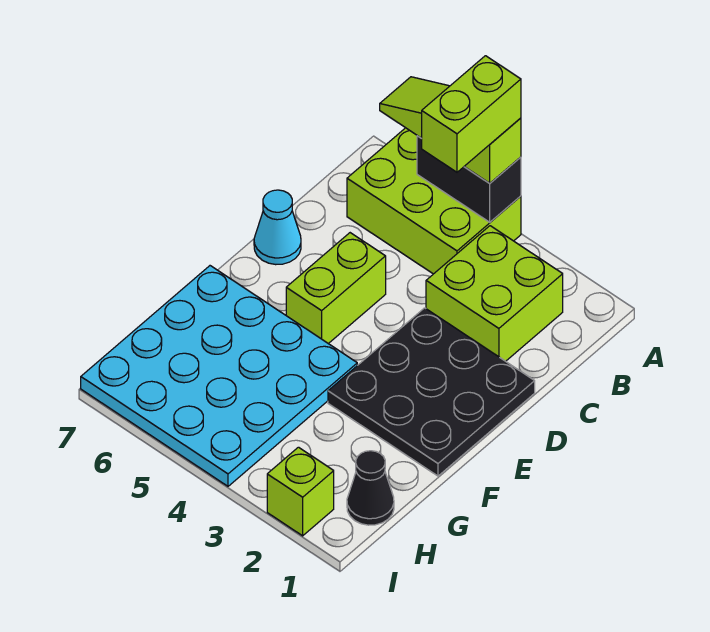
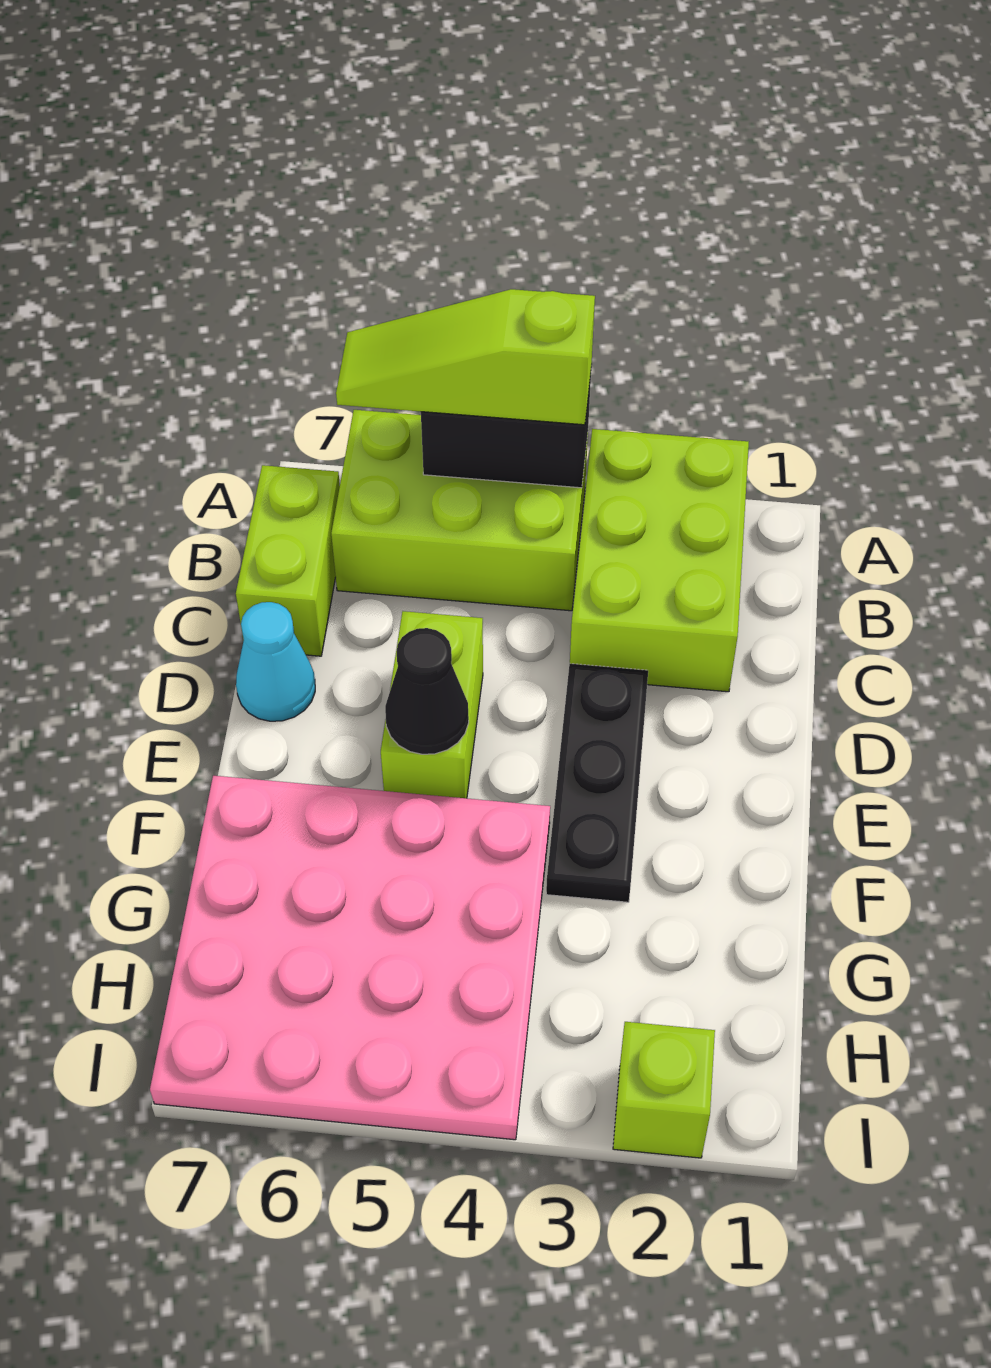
lime brick A4:B4 level 4 -> lime brick B7:C7 level 1
lime brick B2:C3 level 1 -> lime brick A2:C3 level 1
black plate D1:F3 level 1 -> black plate D3:F3 level 1
cyan plate F4:I7 level 1 -> pink plate F4:I7 level 1
black cone H1 level 1 -> black cone E5 level 2

